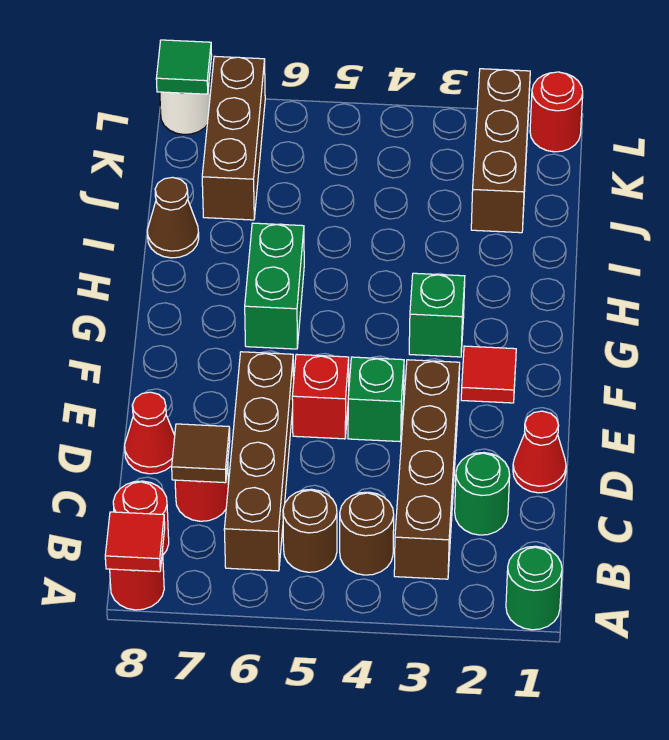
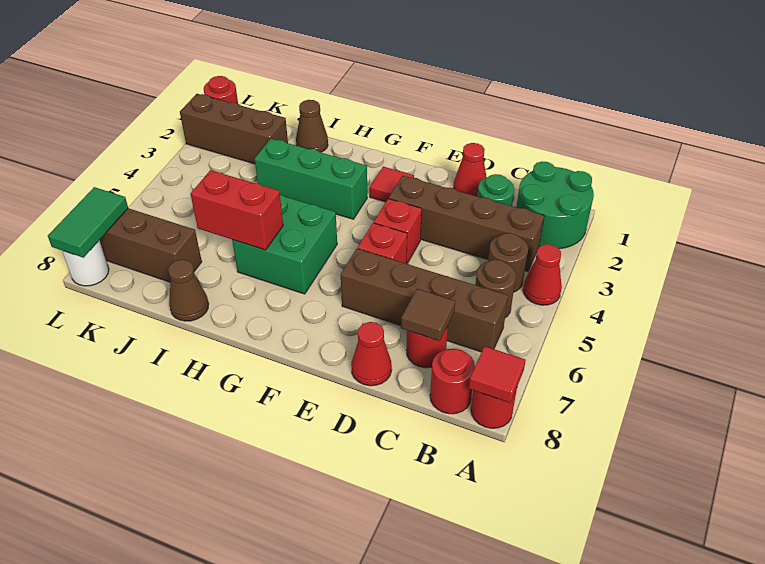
green round brick A1 level 1 -> green round brick A1:B2 level 1
none -> red cone A4 level 1
green brick E4 level 1 -> red brick E4 level 1
green brick G3 level 1 -> green brick G3:I3 level 1
green brick G6:H6 level 1 -> green brick G5:H6 level 1
none -> red brick H6:I6 level 2
none -> brown cone I1 level 1
green tile L8 level 2 -> green tile L7:L8 level 2

